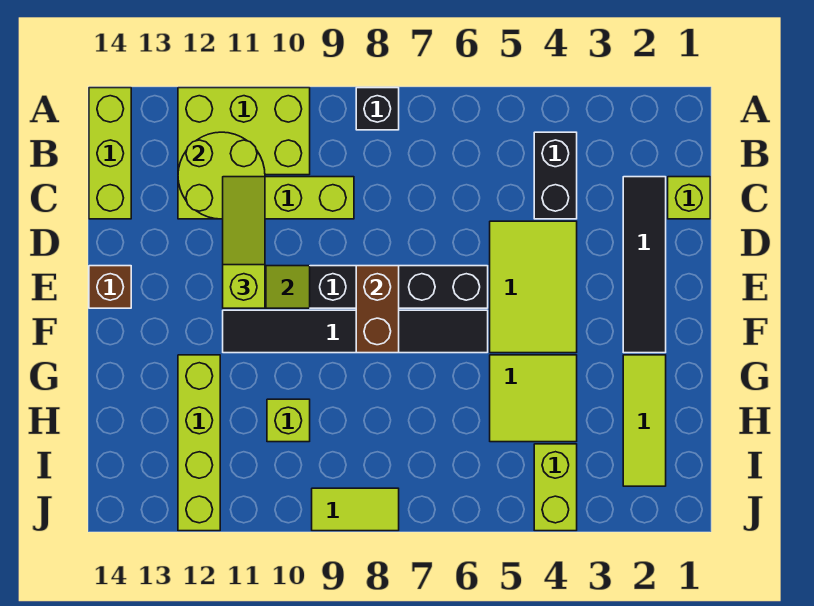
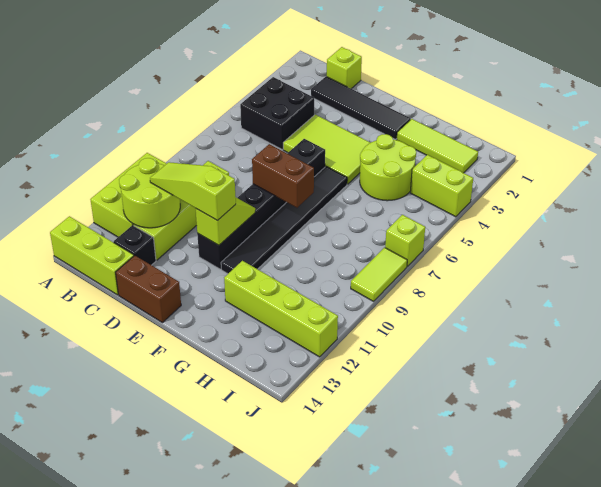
black brick A8 level 1 -> black brick C13 level 1
black brick B4:C4 level 1 -> black brick B4:C5 level 1
brown brick E14 level 1 -> brown brick D14:E14 level 1
lime tile G4:H5 level 1 -> lime round brick G4:H5 level 1
lime brick H10 level 1 -> lime brick J7 level 1

